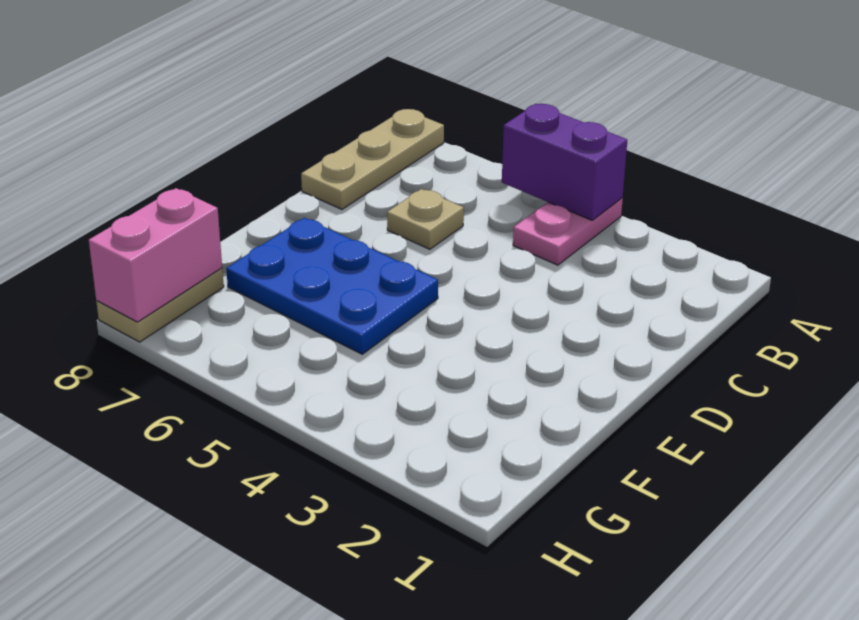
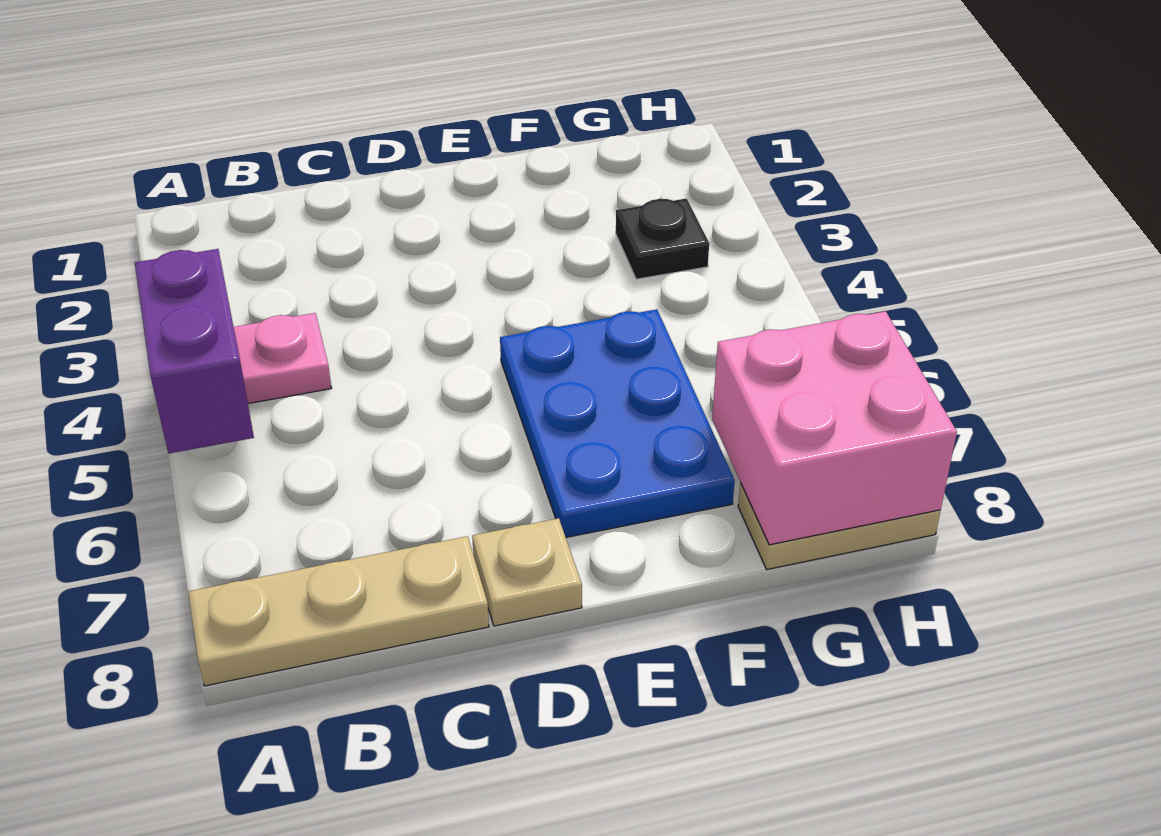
tan plate C6 level 1 -> tan plate D8 level 1
none -> black plate G3 level 1
pink brick G8:H8 level 2 -> pink brick G7:H8 level 2

